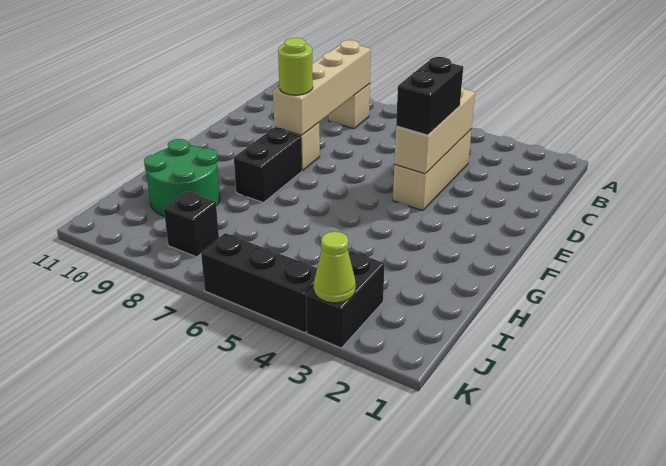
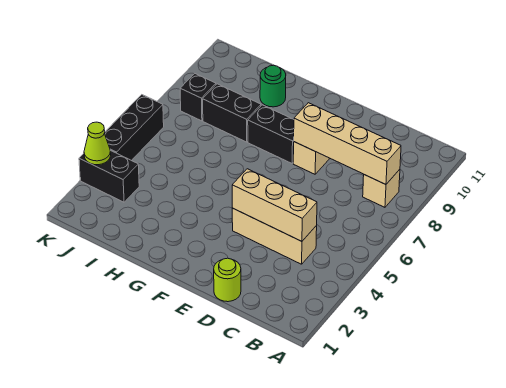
black brick D4:E4 level 3 -> black brick H8:I8 level 1
lime round brick E8 level 3 -> lime round brick D1 level 1
green round brick H9:I10 level 1 -> green round brick H10 level 1

